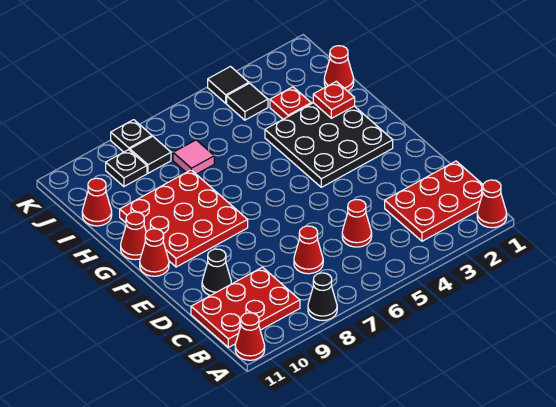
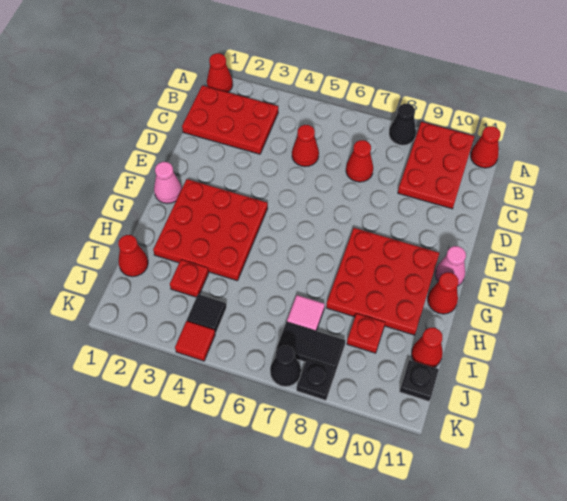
red plate B9:C11 level 1 -> red plate A9:C10 level 1
black cone D10 level 1 -> black cone K7 level 1
none -> pink cone F1 level 1
black plate F2:H4 level 1 -> red plate F2:H4 level 1
red cone F11 level 1 -> pink cone F11 level 1
red plate H2 level 2 -> red plate I9 level 1
black tile J8 level 1 -> black tile J7:J8 level 1
black plate J9 level 1 -> black plate J11 level 1
black tile K4 level 1 -> red tile K4 level 1

